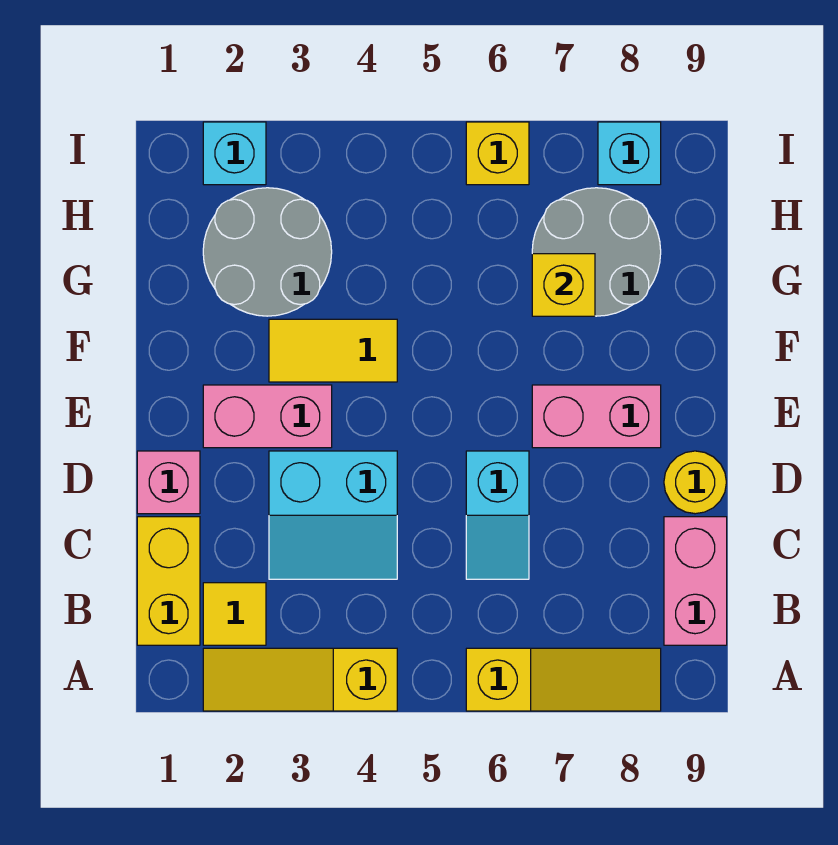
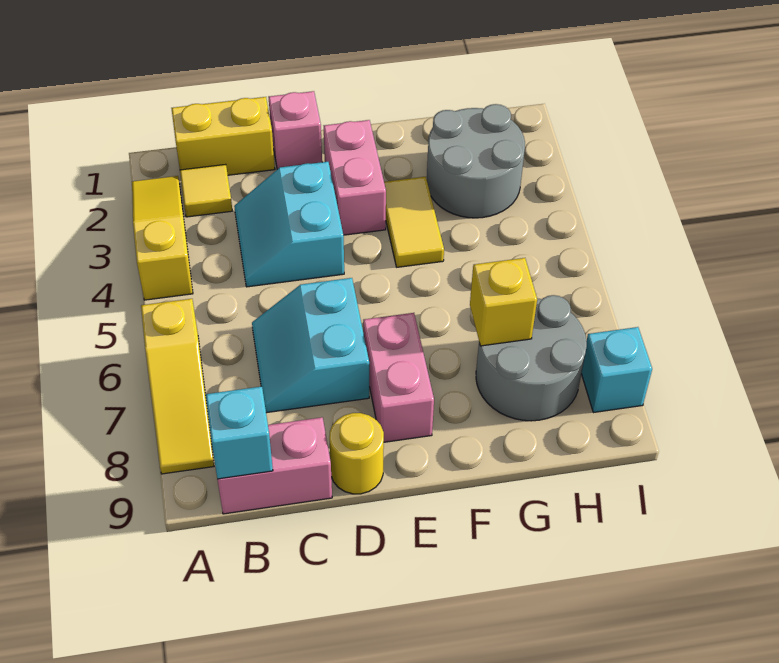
cyan slope C6:D6 level 1 top D -> cyan slope C6:D7 level 1 top D
cyan brick I2 level 1 -> cyan brick B9 level 2
yellow brick I6 level 1 -> none

